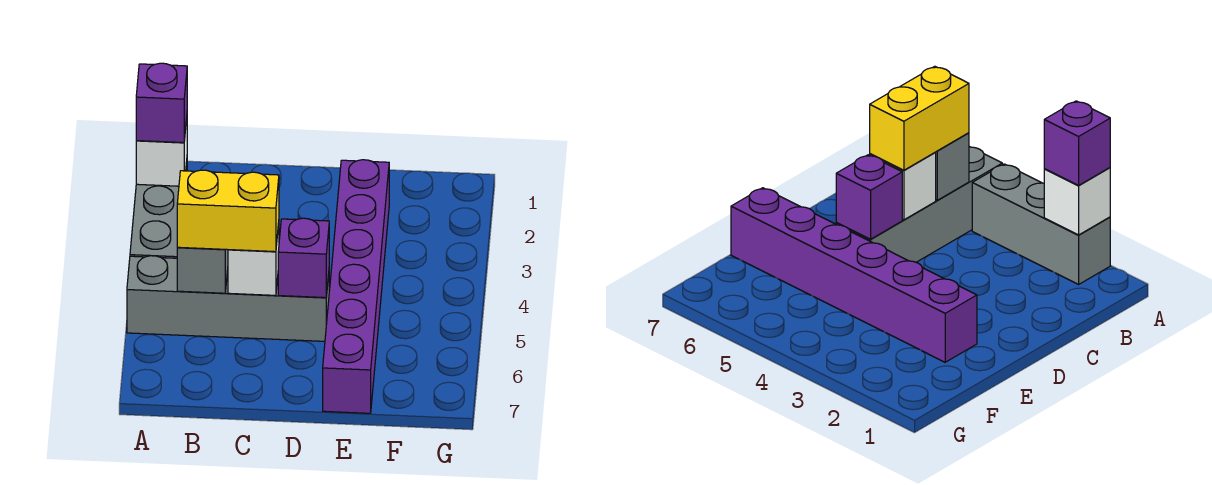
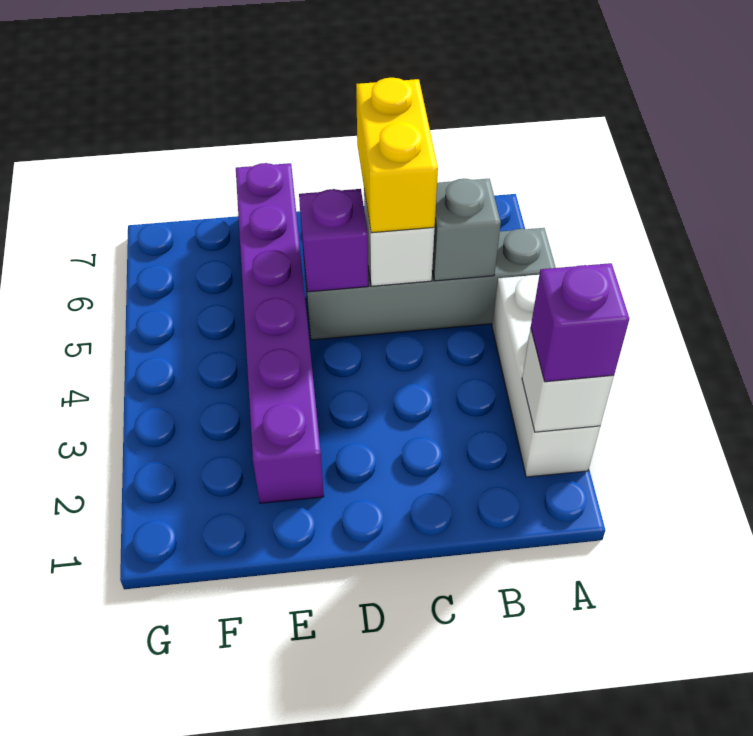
grey brick A2:A4 level 1 -> white brick A2:A4 level 1
yellow brick B5:C5 level 3 -> yellow brick C5:C6 level 3

